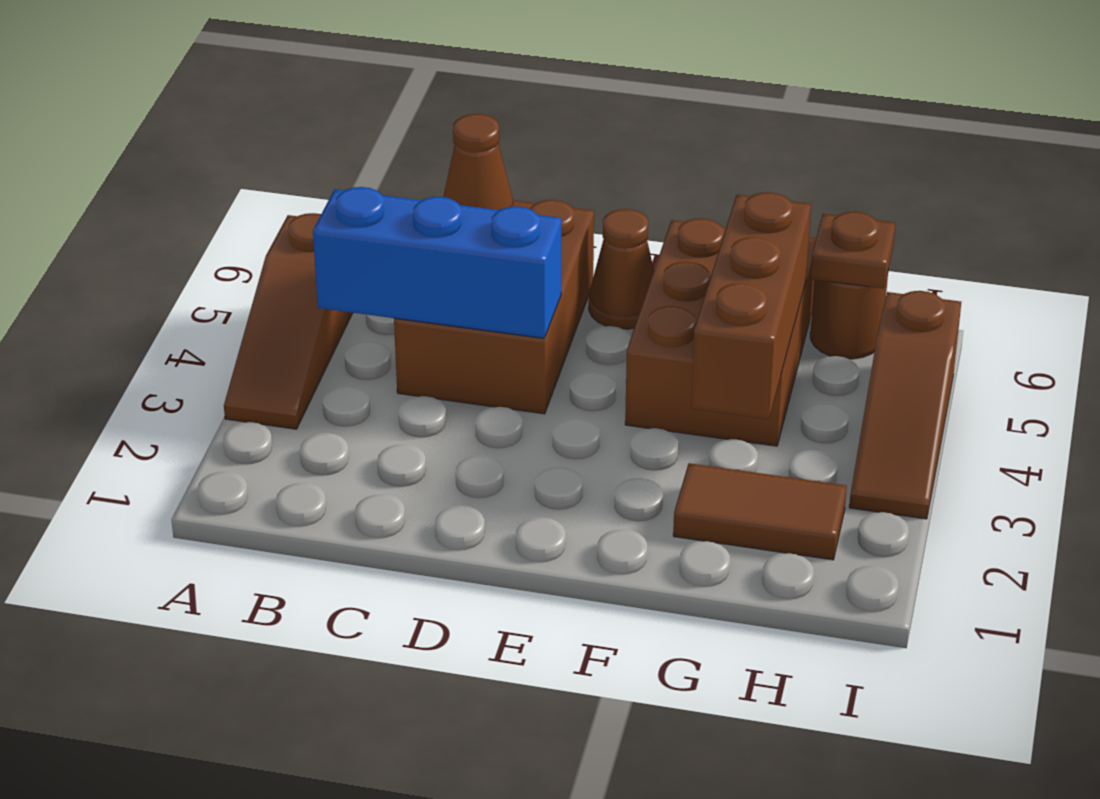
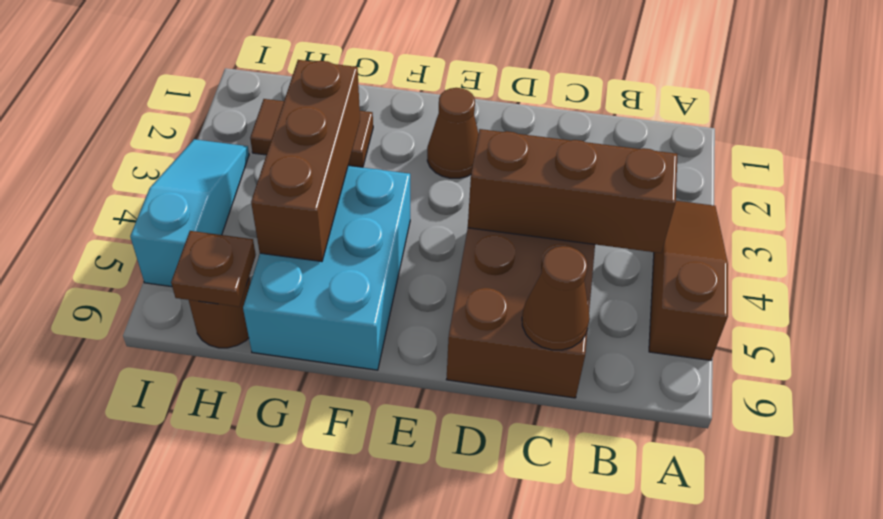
blue brick B4:D4 level 2 -> brown brick B4:D4 level 2
brown cone E6 level 1 -> brown cone E2 level 1
brown brick F4:G6 level 1 -> cyan brick F4:G6 level 1
brown slope I3:I5 level 1 top 5 -> cyan slope I3:I5 level 1 top 5

